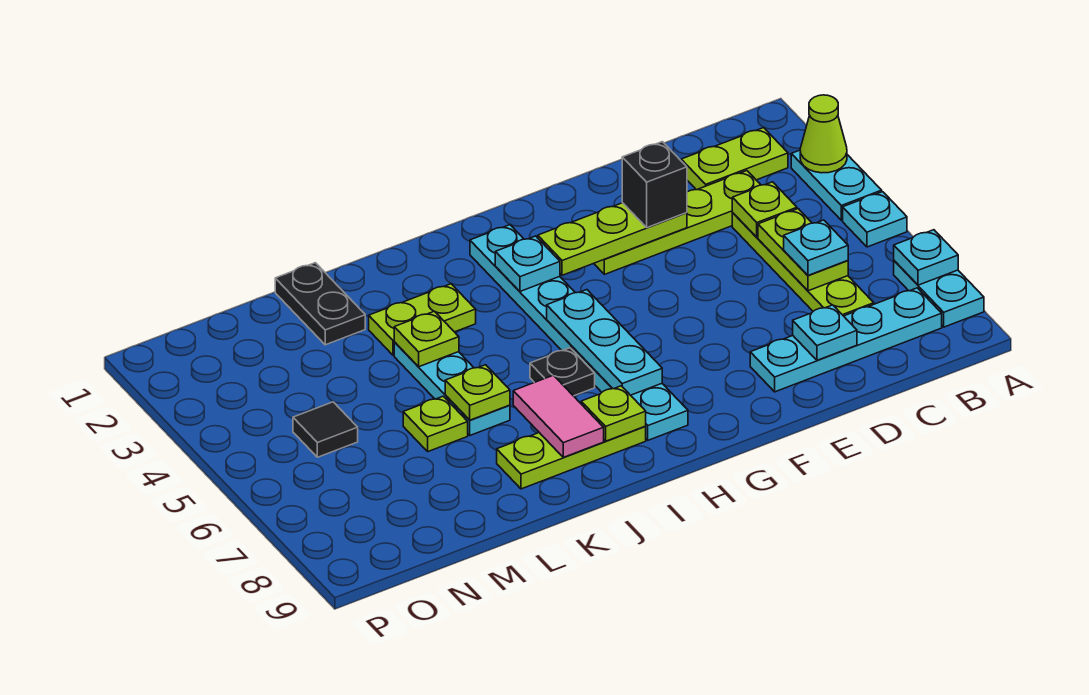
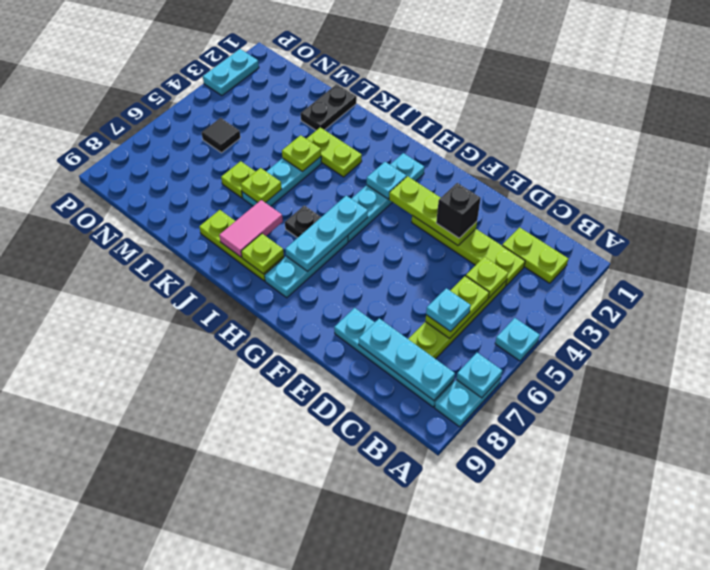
cyan plate A3:A4 level 1 -> cyan plate P2:P3 level 1
lime cone A3 level 2 -> none
cyan plate D8 level 2 -> cyan plate B8:D8 level 2

